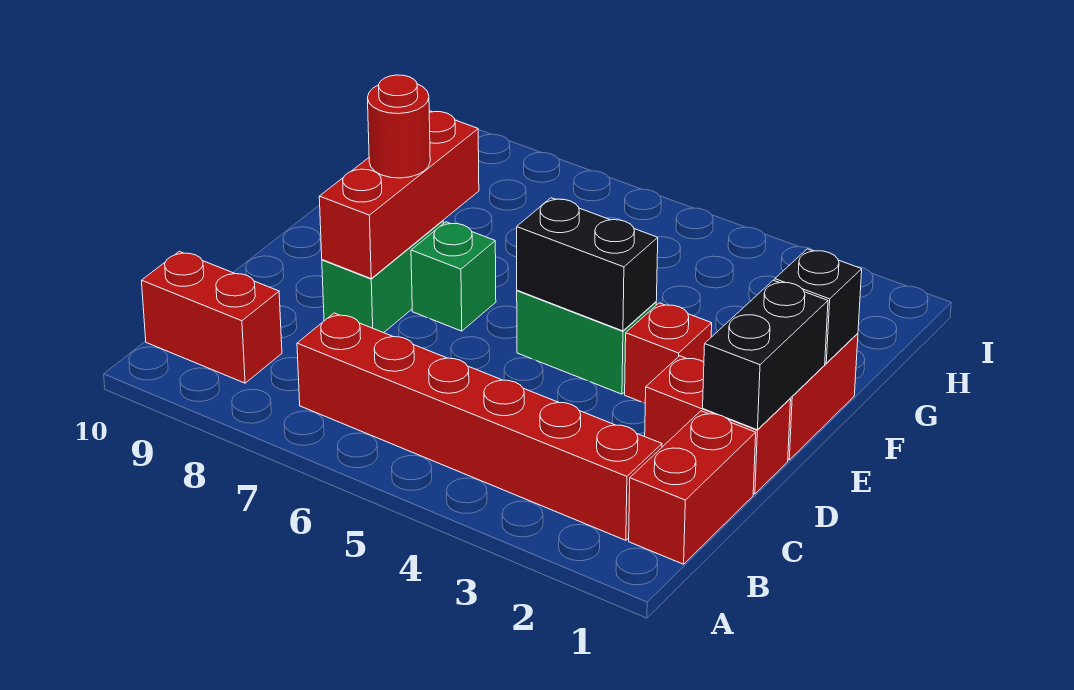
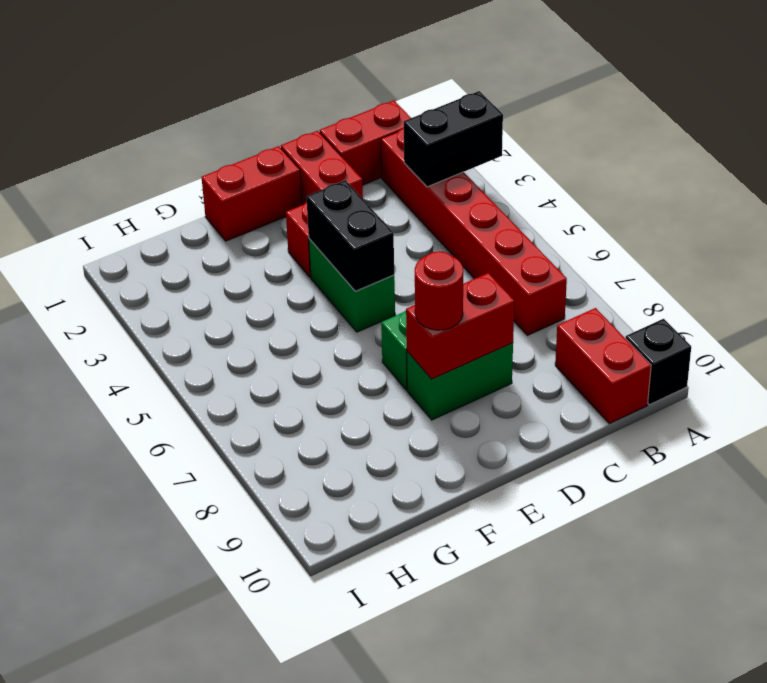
black brick D1:E1 level 2 -> black brick A3:B3 level 2
red brick D8:F8 level 2 -> red brick D8:E8 level 2
black brick F1 level 2 -> black brick A10 level 1

